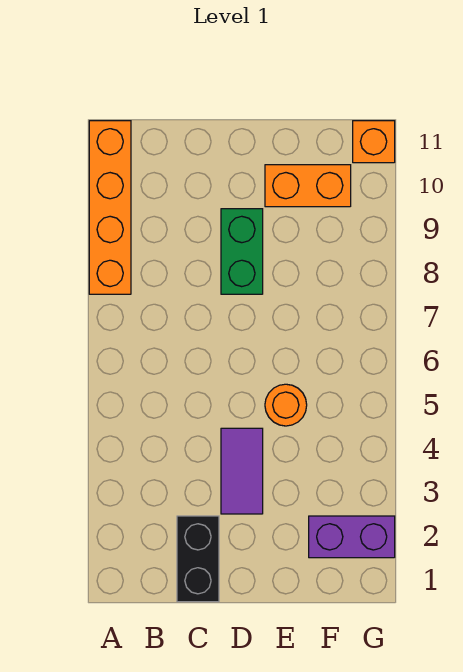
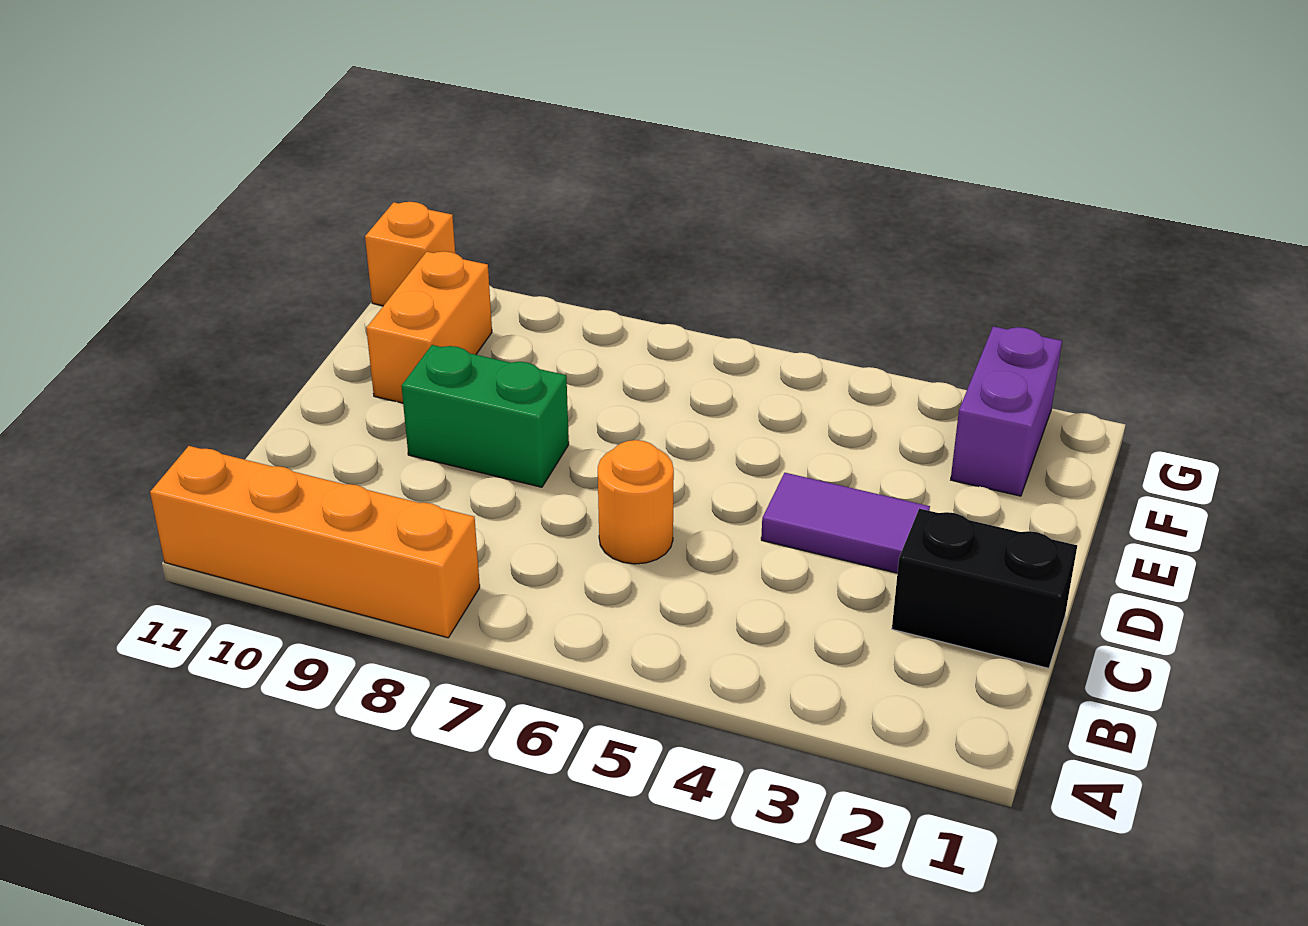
orange round brick E5 level 1 -> orange round brick C6 level 1

